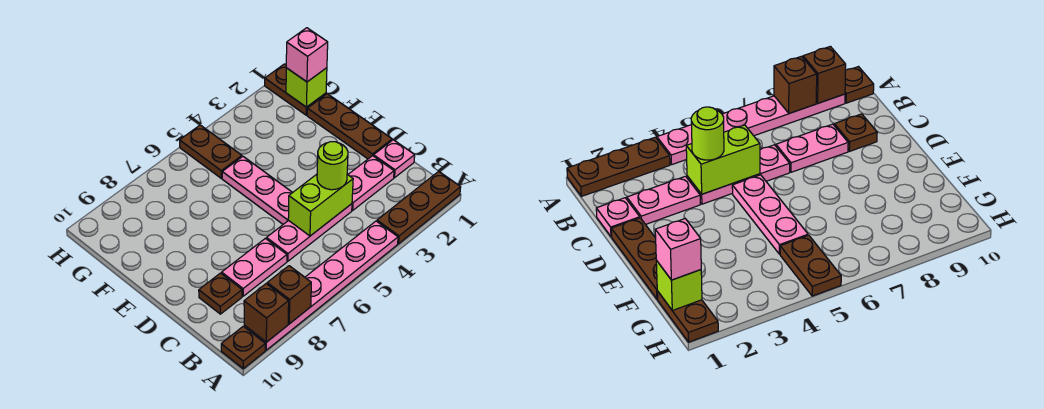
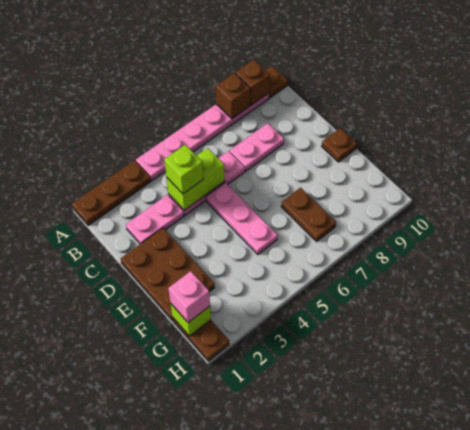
pink plate C1 level 1 -> none
lime round brick C4 level 3 -> lime brick C4 level 3
brown plate C9 level 1 -> brown plate E10 level 1
brown plate D1:F1 level 1 -> brown plate D1:F2 level 1
brown plate G5:H5 level 1 -> brown plate F7:G7 level 1

